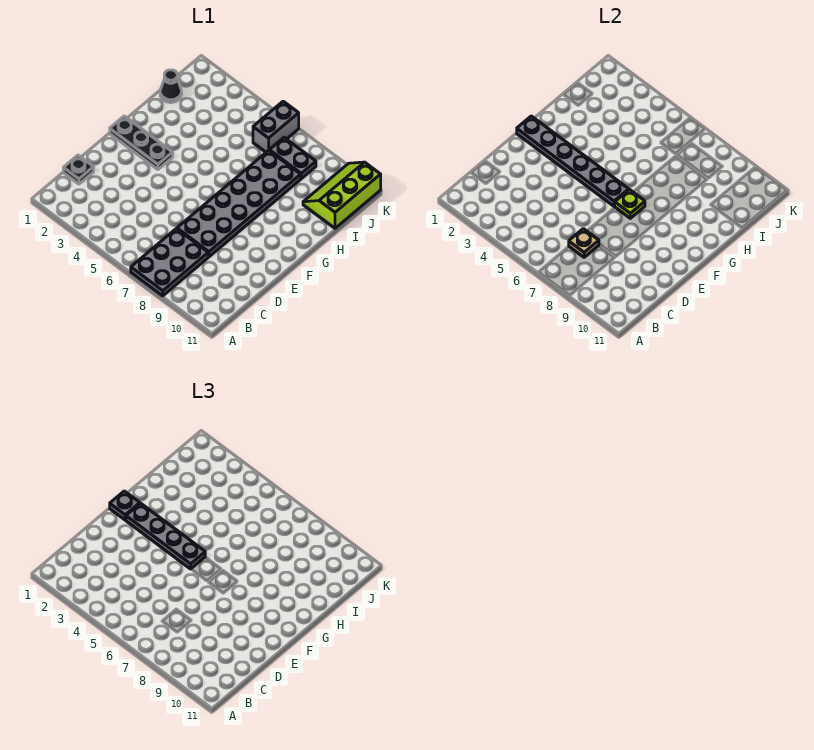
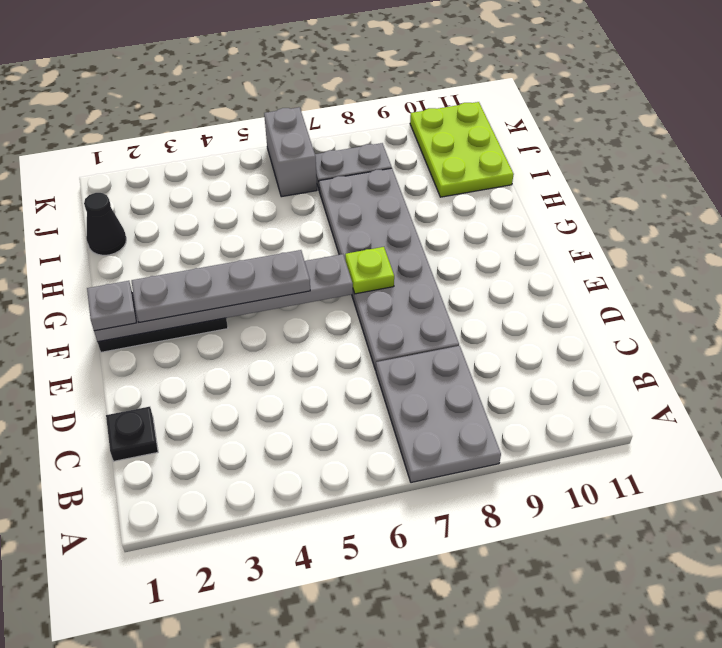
tan plate C7 level 2 -> none
lime slope I10:K11 level 1 top 11 -> lime plate I10:K11 level 1

